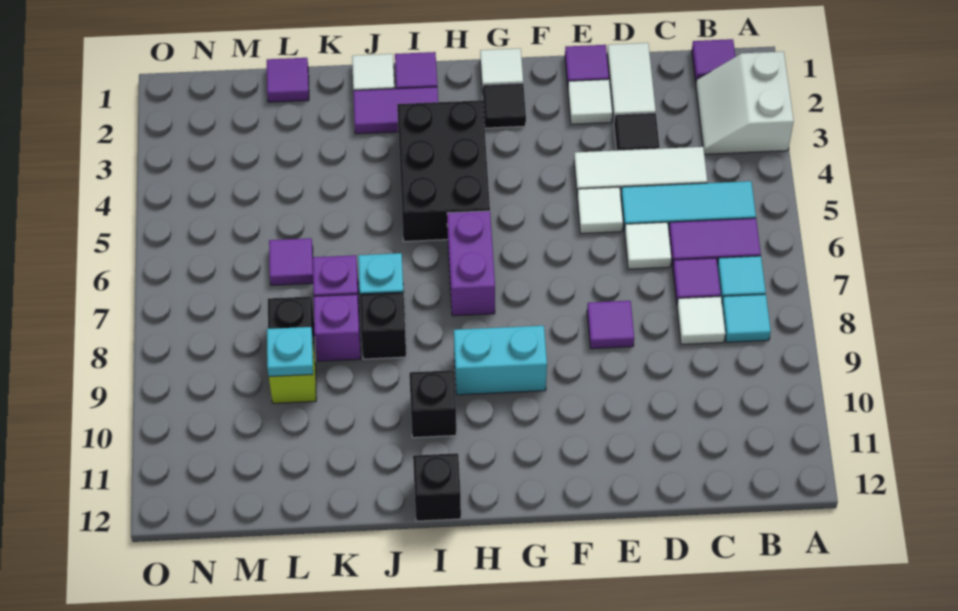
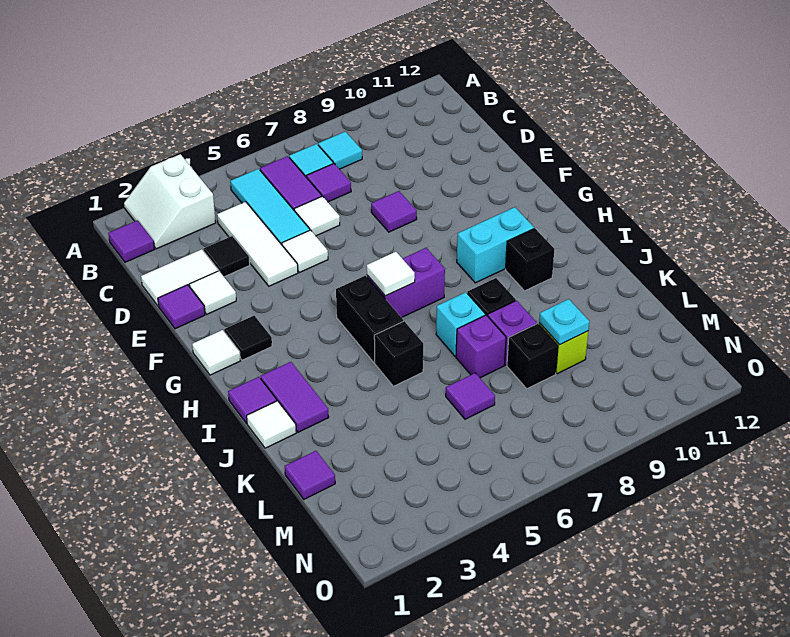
white slope A2:B3 level 1 top A -> white slope A2:B3 level 1 top 3
white tile C8 level 1 -> white tile H6 level 2
cyan brick G9:H9 level 1 -> cyan brick H9:H10 level 1
black brick H3:I5 level 1 -> black brick H5:I5 level 1
black brick I12 level 1 -> black brick J5 level 1

